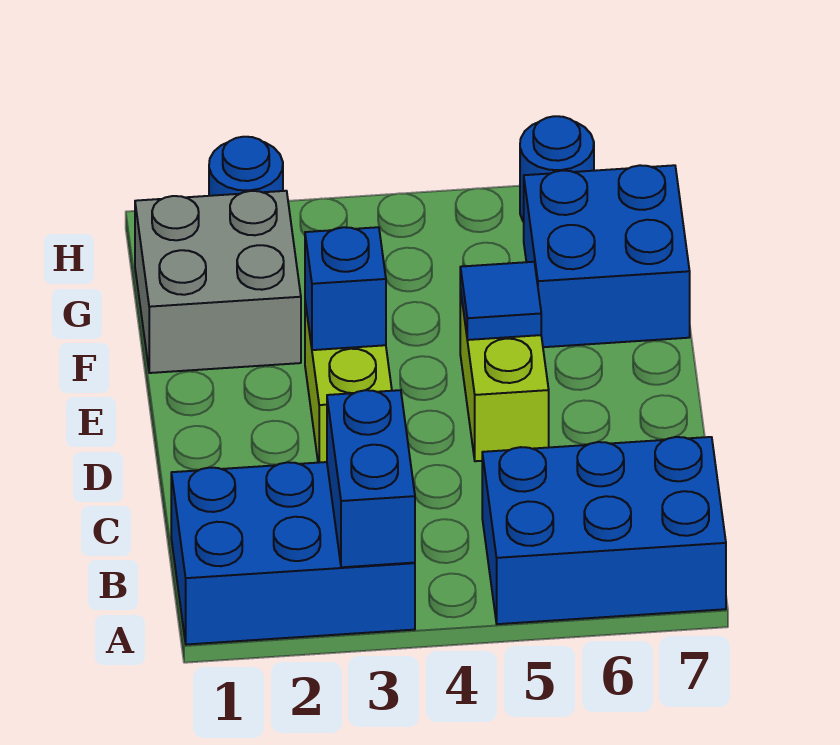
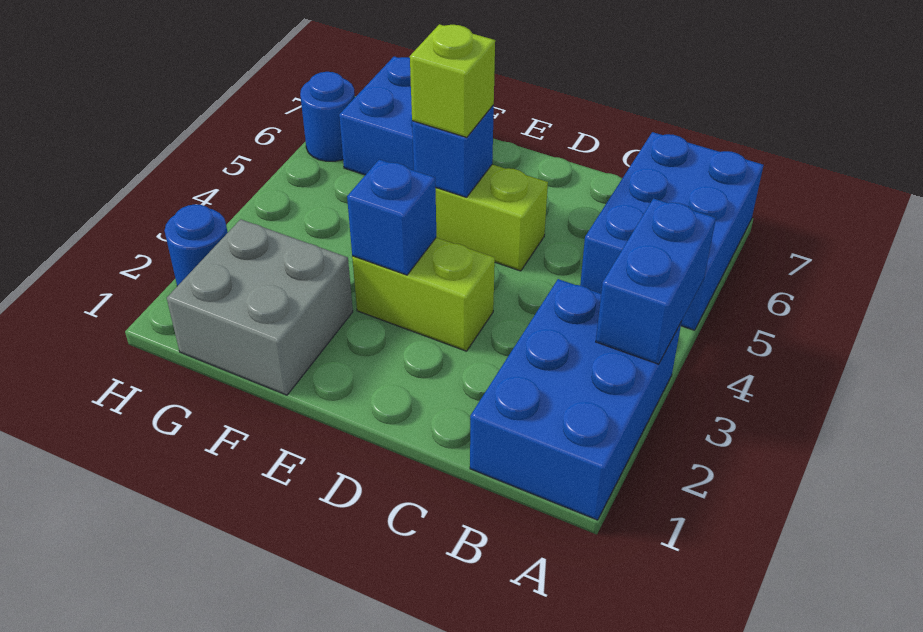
blue brick A3:B3 level 2 -> blue brick A3:A4 level 2
blue tile E5 level 2 -> blue brick E5 level 2
none -> lime brick E5 level 3

